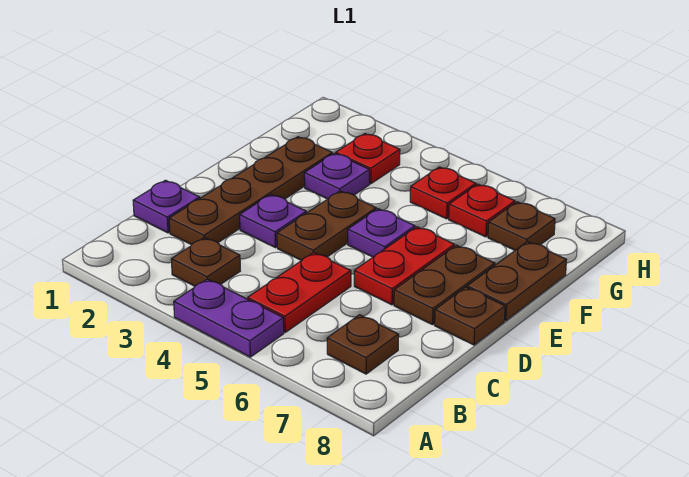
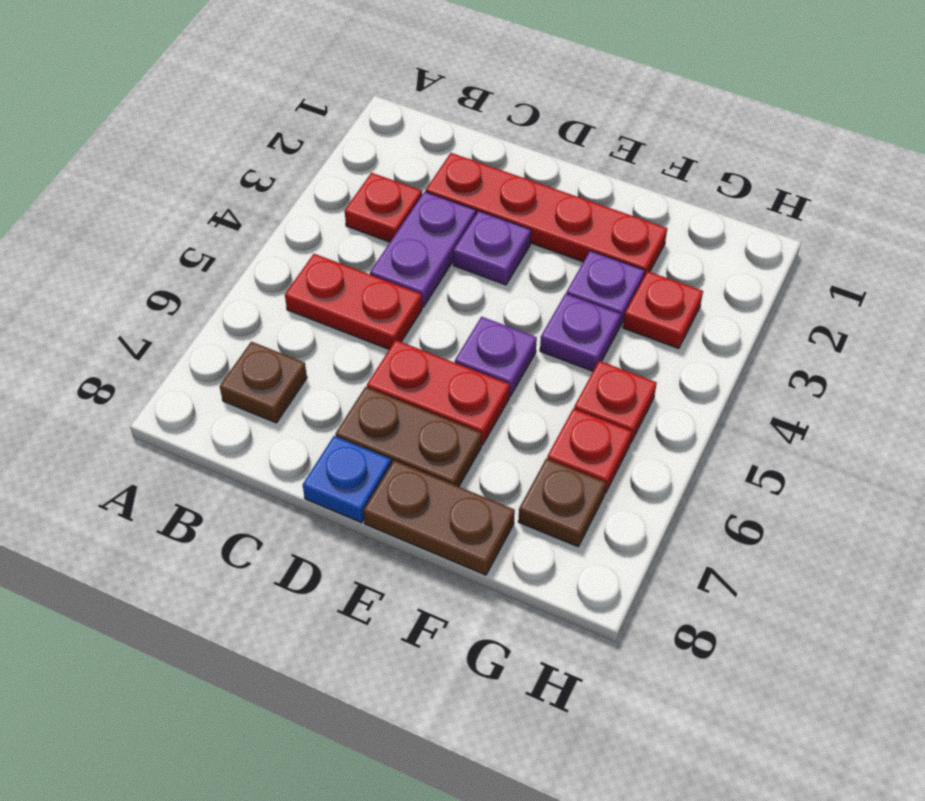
purple plate A4:A5 level 1 -> purple plate C3:C4 level 1
brown plate B3 level 1 -> red plate B3 level 1
purple plate C1 level 1 -> purple plate F4 level 1
brown plate C2:F2 level 1 -> red plate C2:F2 level 1
brown plate D4:E4 level 1 -> none
brown plate D8 level 1 -> blue plate D8 level 1

